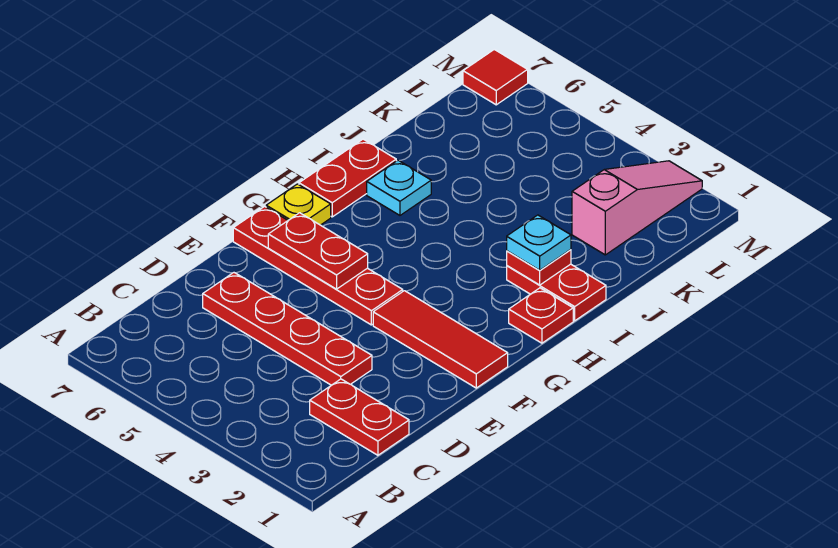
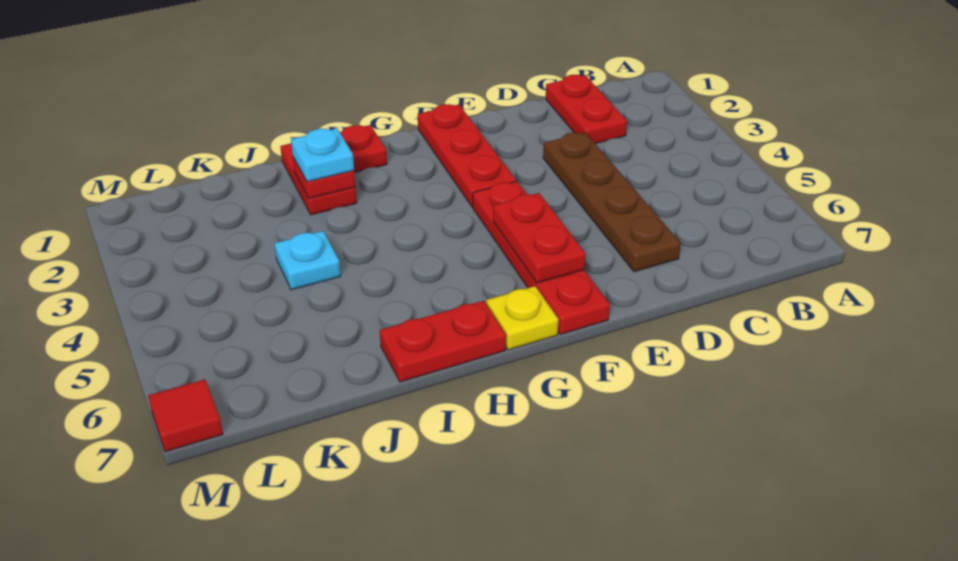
red plate D3:D6 level 1 -> brown plate D3:D6 level 1
red tile F1:F3 level 1 -> red plate F1:F3 level 1
cyan plate I6 level 1 -> cyan plate J4 level 1
pink slope K2:M2 level 1 top K -> none

